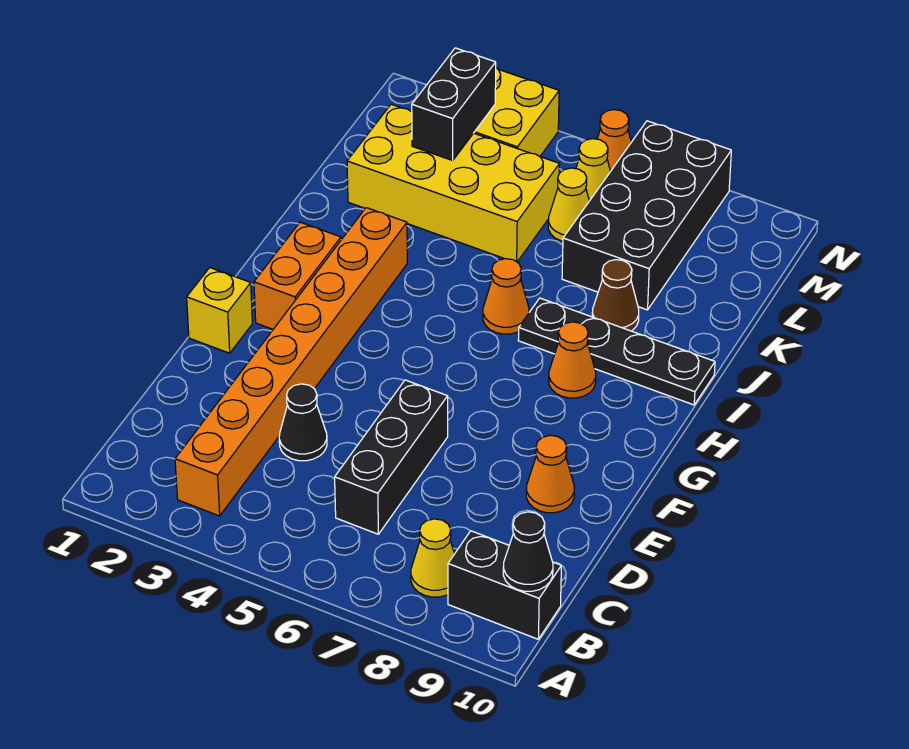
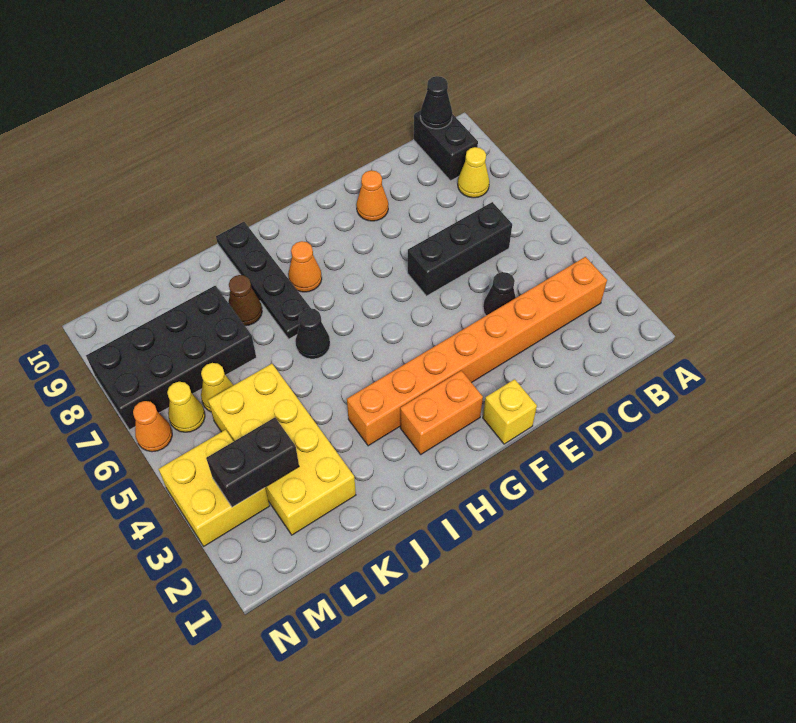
orange cone I6 level 1 -> black cone I6 level 1

